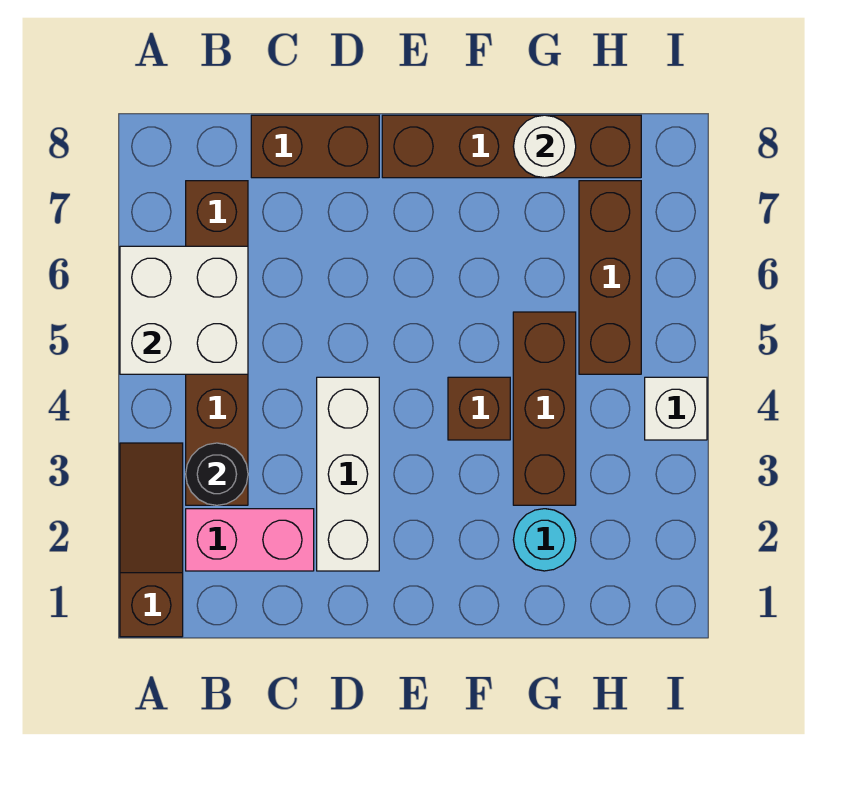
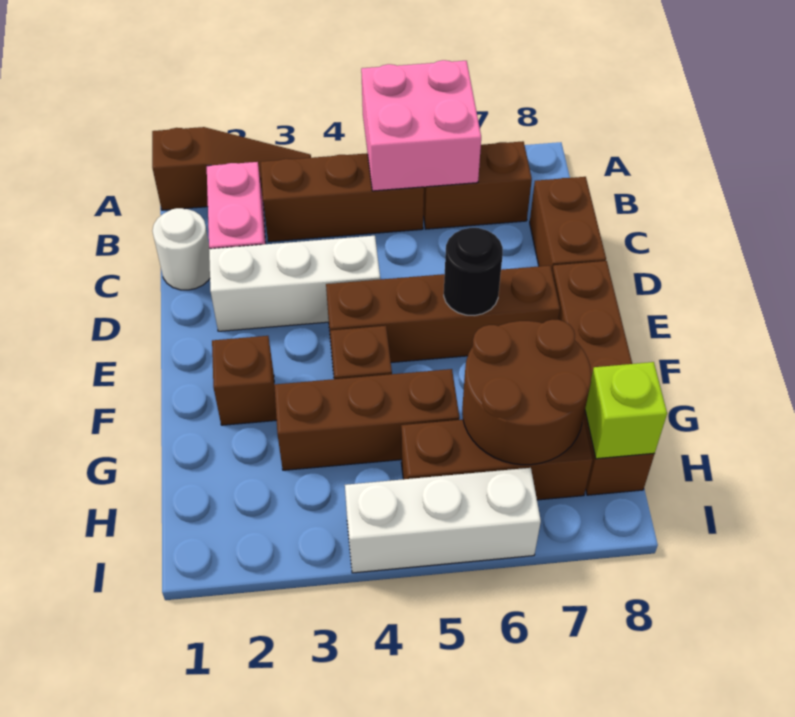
white brick A5:B6 level 2 -> pink brick A5:B6 level 2
black round brick B3 level 2 -> black round brick E6 level 2
none -> brown brick E4:E7 level 1
none -> brown brick F2 level 1
cyan round brick G2 level 1 -> none
none -> brown round brick G6:H7 level 2
white round brick G8 level 2 -> white round brick C1 level 1
none -> lime brick H8 level 2
white brick I4 level 1 -> white brick I4:I6 level 1

